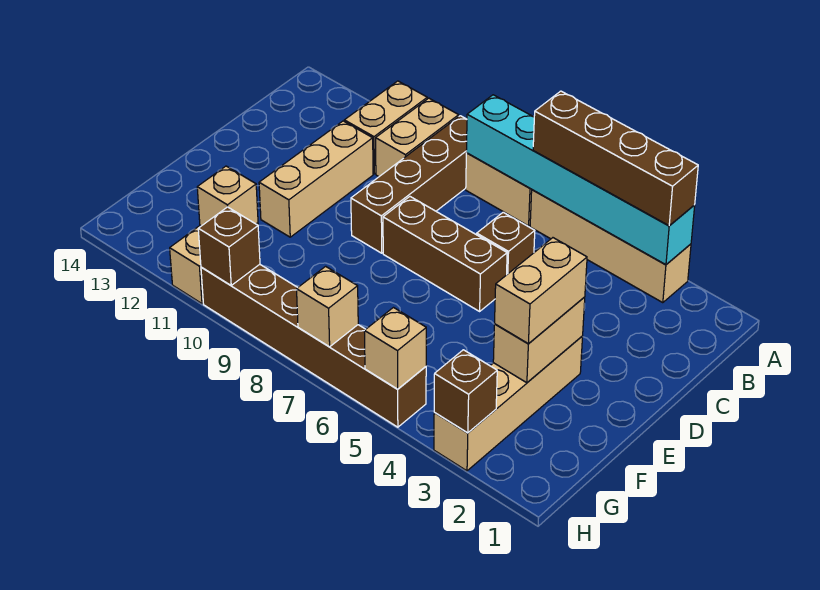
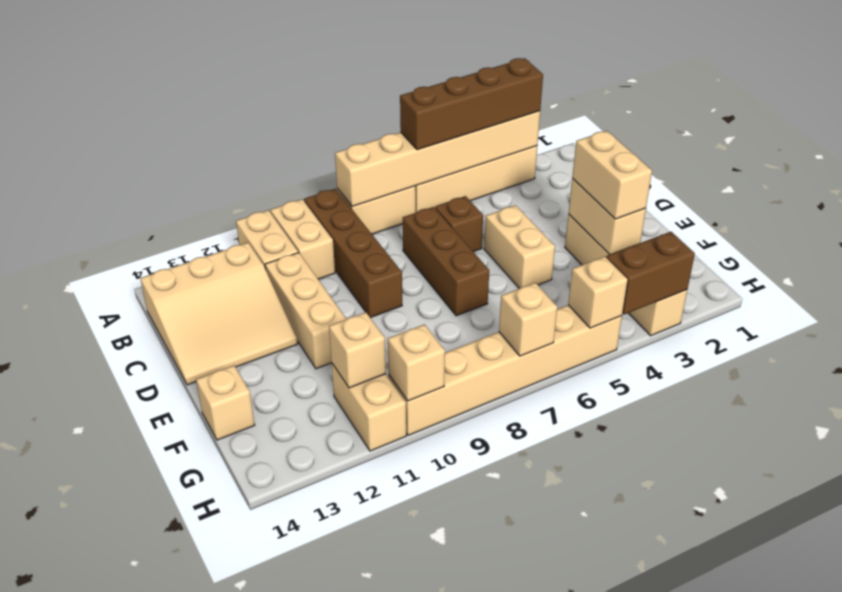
cyan brick A3:A8 level 2 -> tan brick A3:A8 level 2
none -> tan slope B12:D14 level 1 top B
none -> tan brick D5:E5 level 1
brown brick D6:D8 level 1 -> brown brick C7:E7 level 1
none -> tan brick F14 level 1
brown brick H3 level 2 -> brown brick H3:H4 level 2
brown brick H5:H10 level 1 -> tan brick H5:H10 level 1
brown brick H10 level 2 -> tan brick H10 level 2

